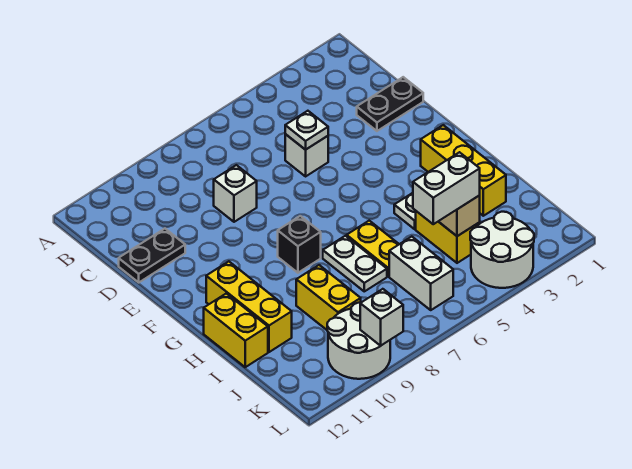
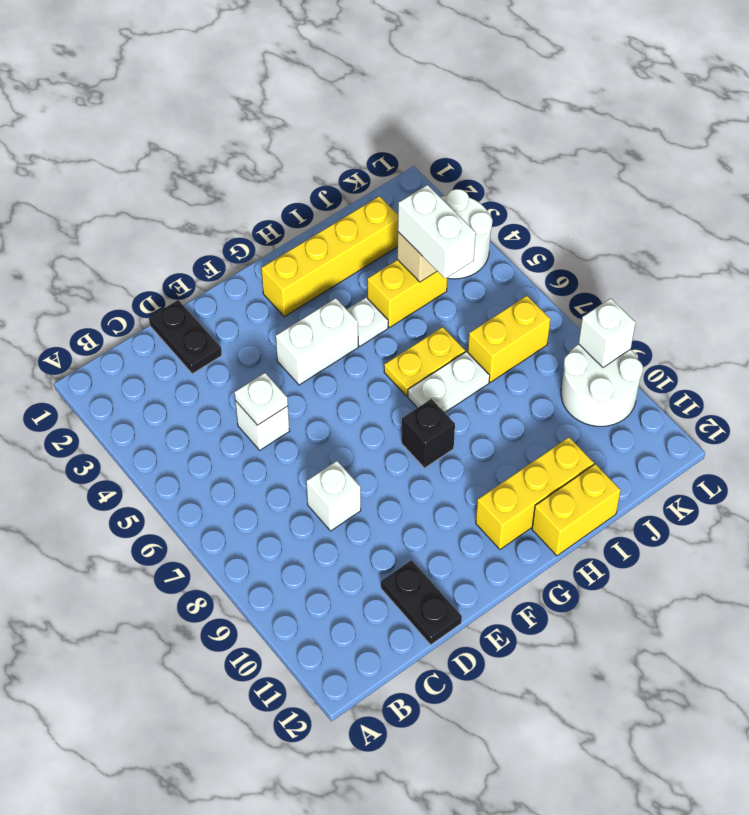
yellow brick G2:I2 level 1 -> yellow brick G2:J2 level 1
yellow brick I9:J9 level 1 -> yellow brick J7:K7 level 1
white brick J6:K6 level 1 -> white brick F4:G4 level 1

